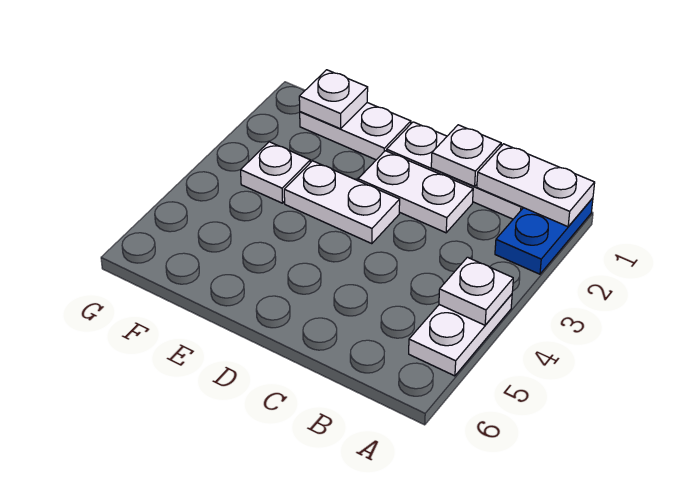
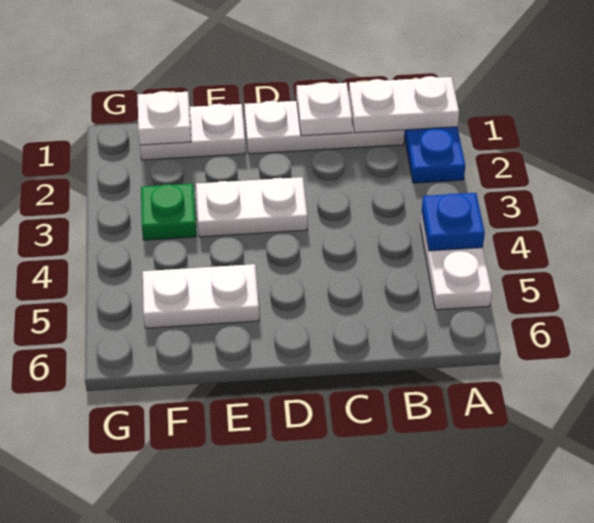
white plate A4 level 2 -> blue plate A4 level 2
white plate C2:D2 level 1 -> white plate E5:F5 level 1
white plate F3 level 1 -> green plate F3 level 1

